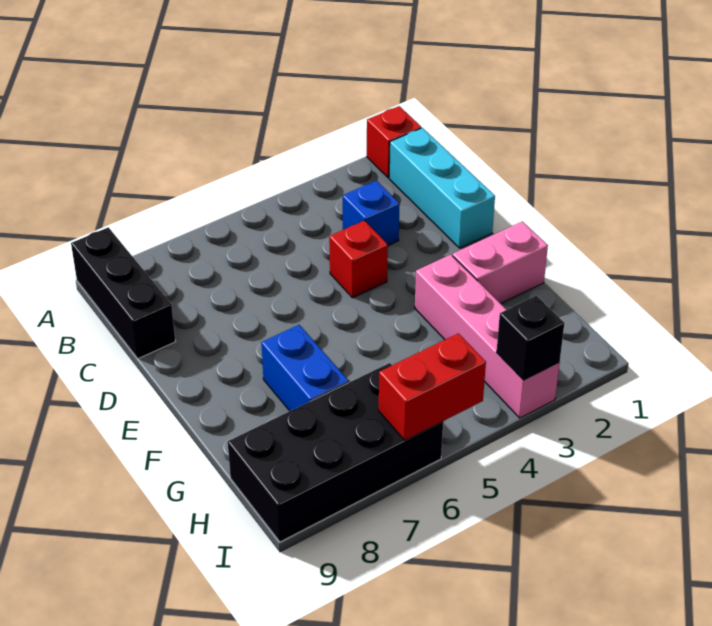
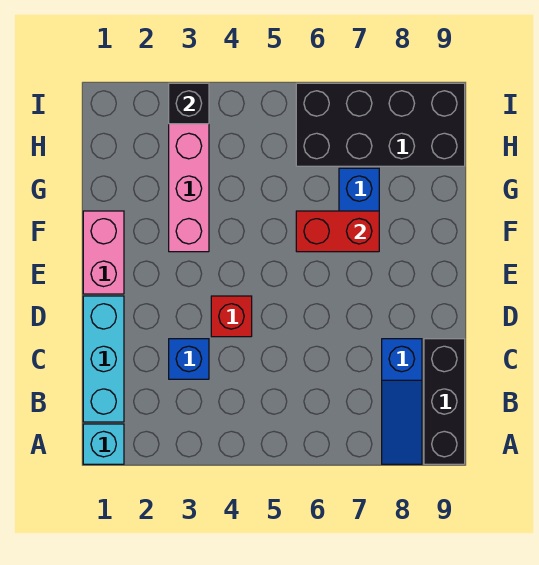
red brick A1 level 1 -> cyan brick A1 level 1
none -> blue slope A8:C8 level 1 top C
pink brick F1:F2 level 1 -> pink brick E1:F1 level 1
red brick I5:I6 level 2 -> red brick F6:F7 level 2

